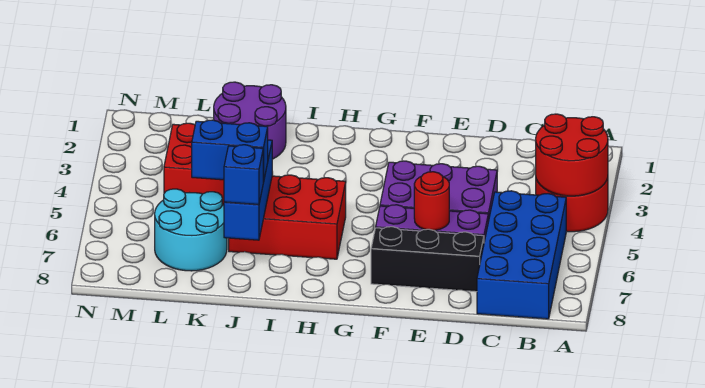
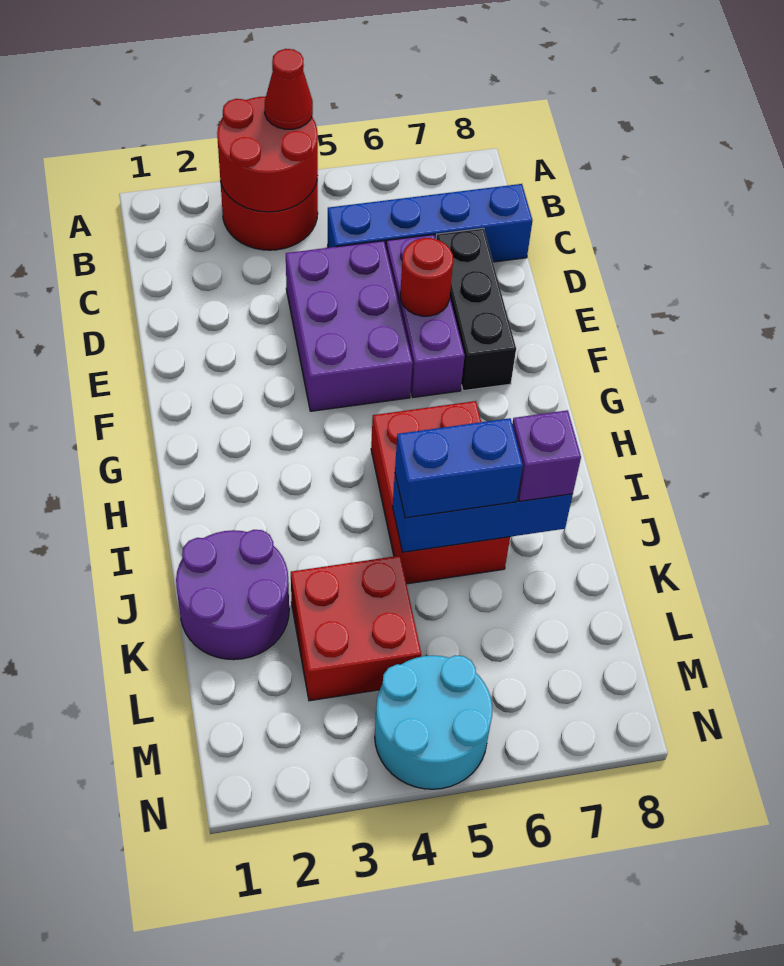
none -> red cone A4 level 3
blue brick B5:C8 level 1 -> blue brick C5:C8 level 1
blue brick J6:K6 level 3 -> blue brick J5:J6 level 3
blue brick J7 level 3 -> purple brick J7 level 3
cyan round brick K6:L7 level 1 -> cyan round brick M4:N5 level 1

